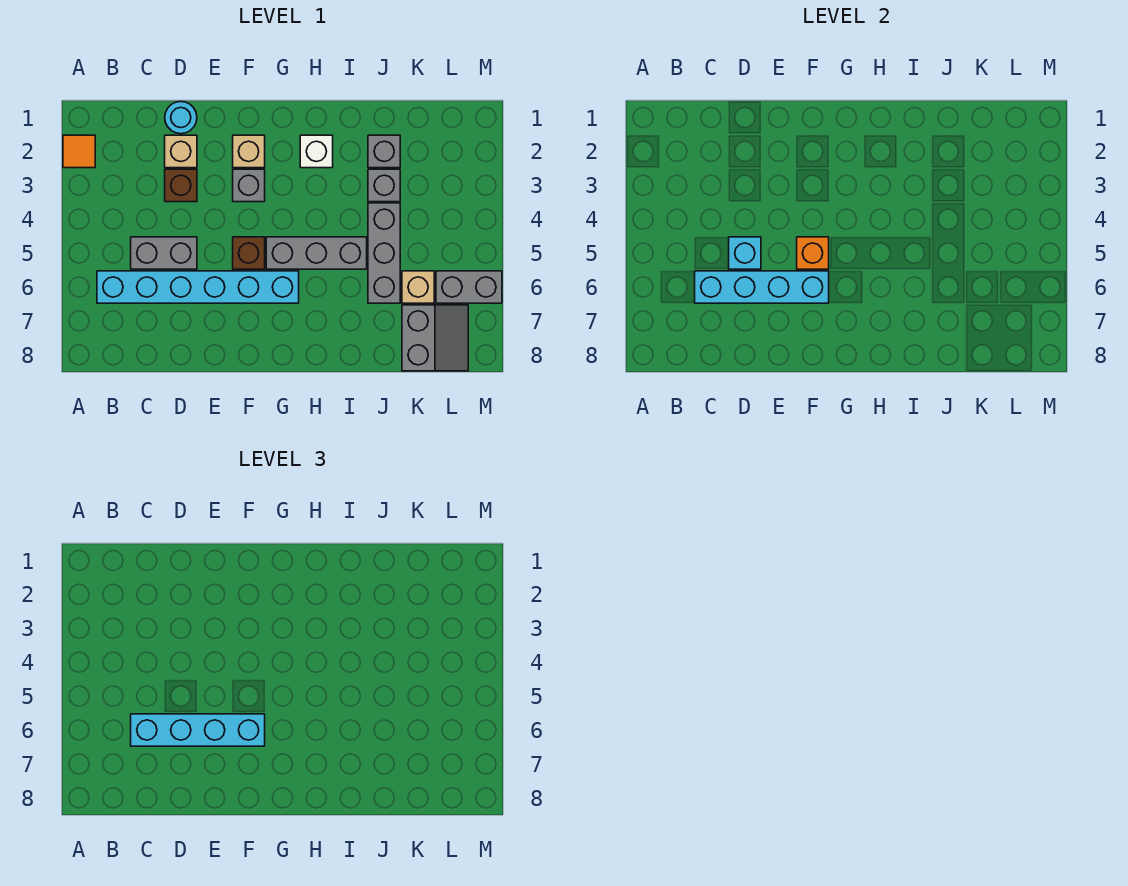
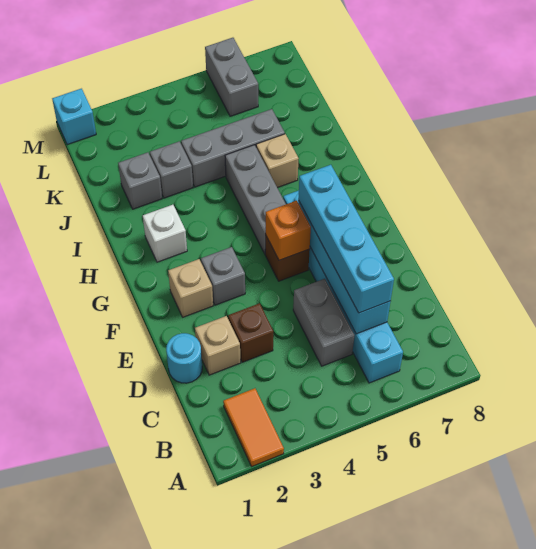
orange tile A2 level 1 -> orange tile A2:B2 level 1
cyan brick D5 level 2 -> cyan brick M1 level 1
tan brick K6 level 1 -> tan brick I6 level 1
grey slope K7:L8 level 1 top K -> none

